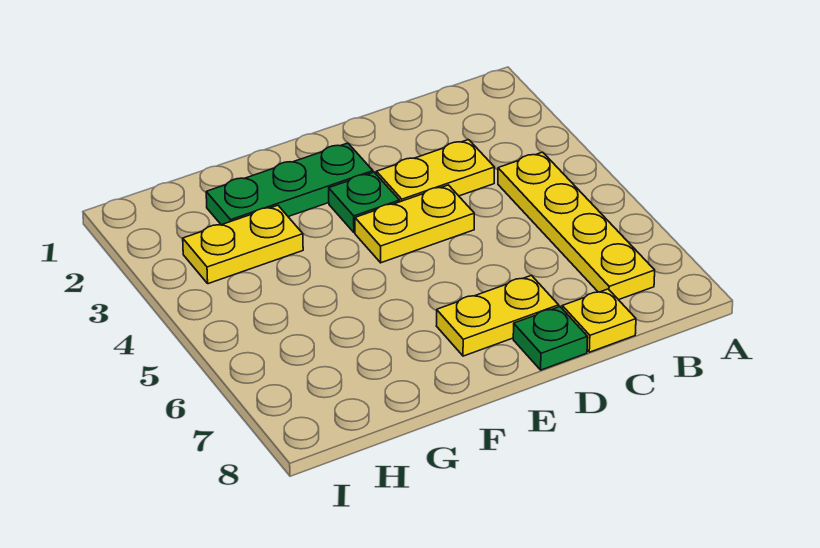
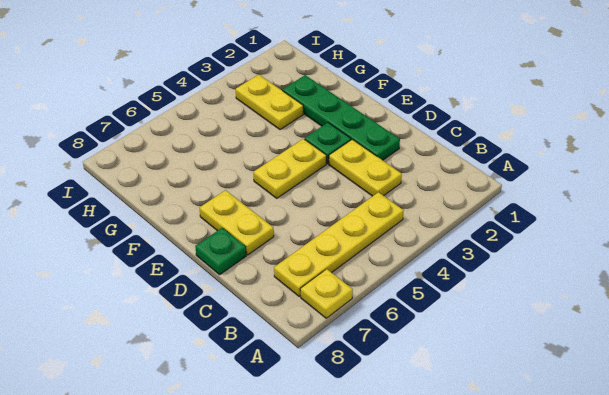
yellow plate C8 level 1 -> yellow plate A7 level 1
yellow plate D4:E4 level 1 -> yellow plate E4:E5 level 1
green plate E2:G2 level 1 -> green plate D2:G2 level 1

